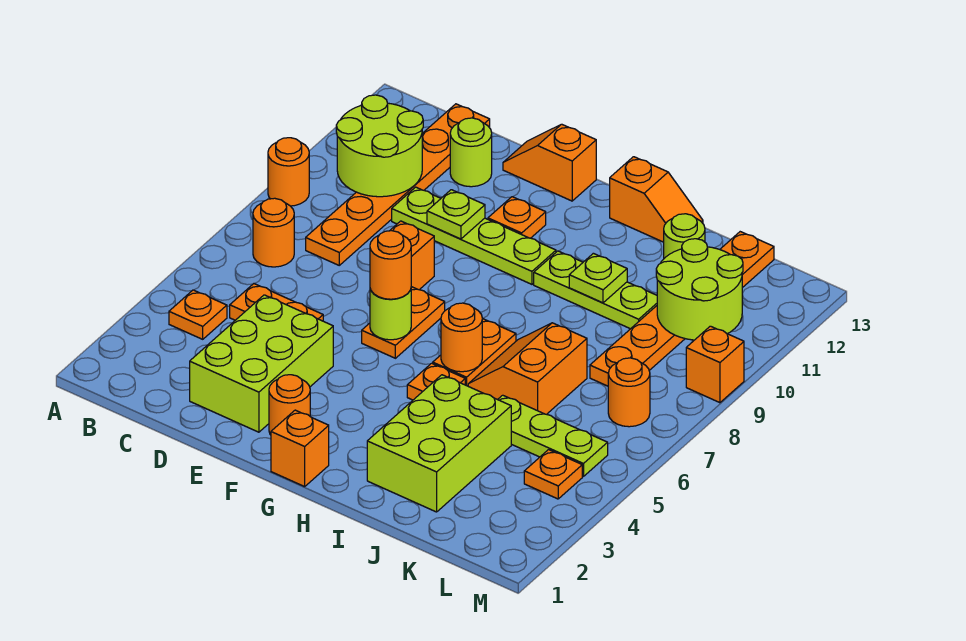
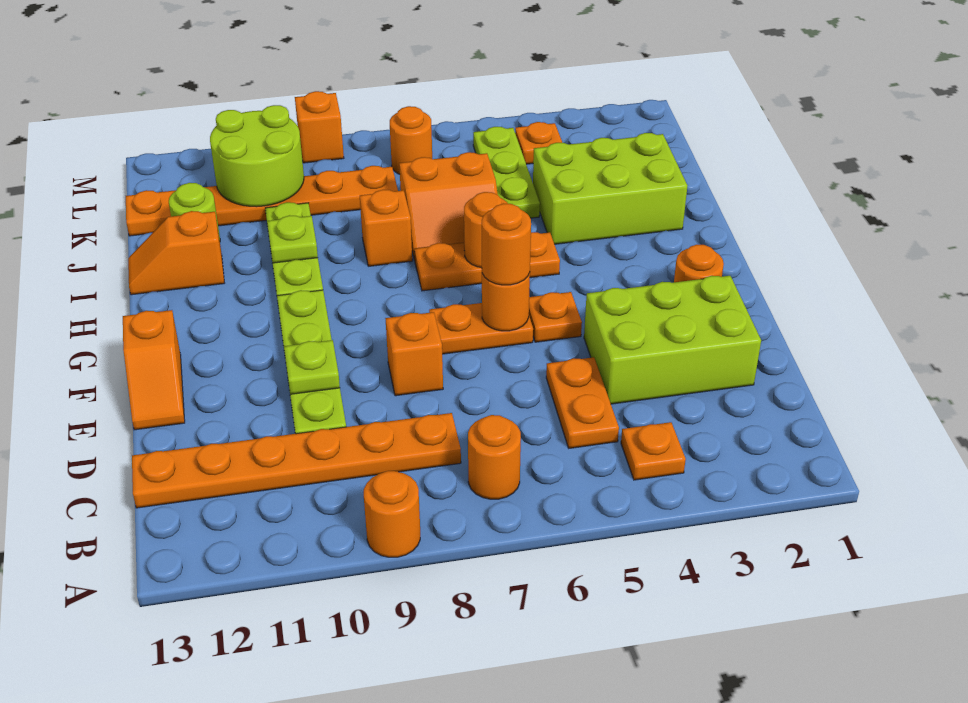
lime round brick B10:C11 level 2 -> none
lime round brick D12 level 1 -> none
lime round brick F6 level 2 -> orange round brick F6 level 2
orange plate F11 level 1 -> orange plate F5 level 1
orange brick G1 level 1 -> orange brick I8 level 1
orange slope H13:I13 level 1 top H -> orange slope I12:I13 level 1 top 12

